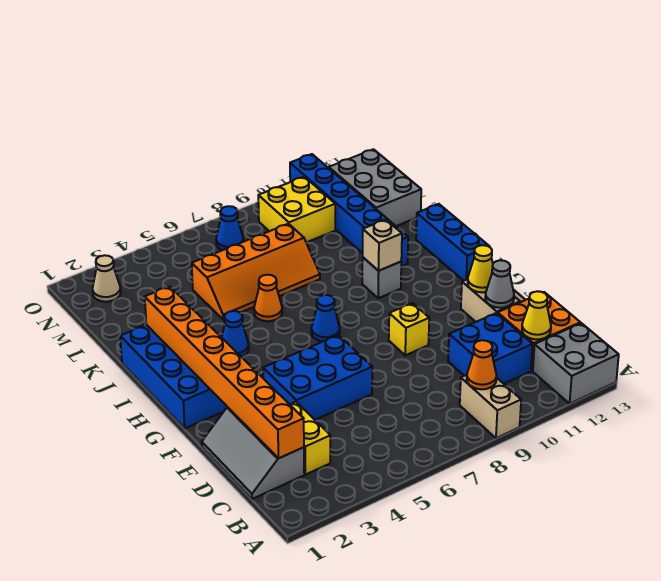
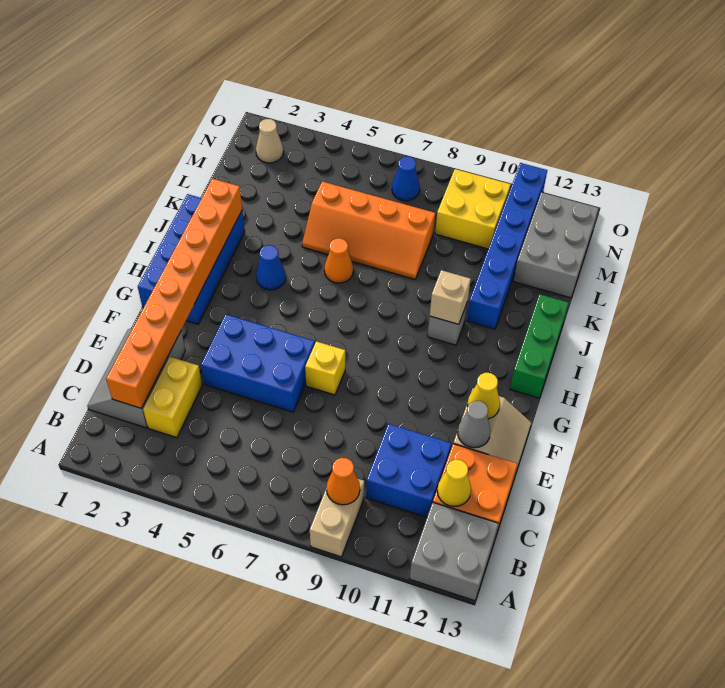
yellow brick F9 level 1 -> yellow brick F7 level 1
blue cone H7 level 1 -> none
blue brick H13:J13 level 1 -> green brick H13:J13 level 1

